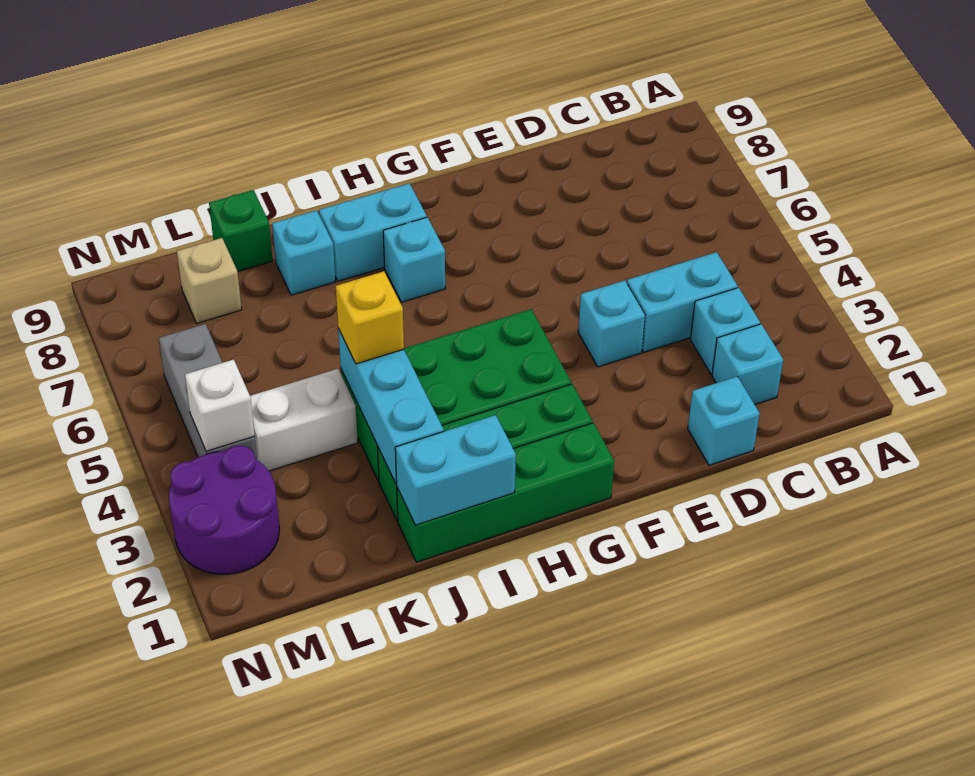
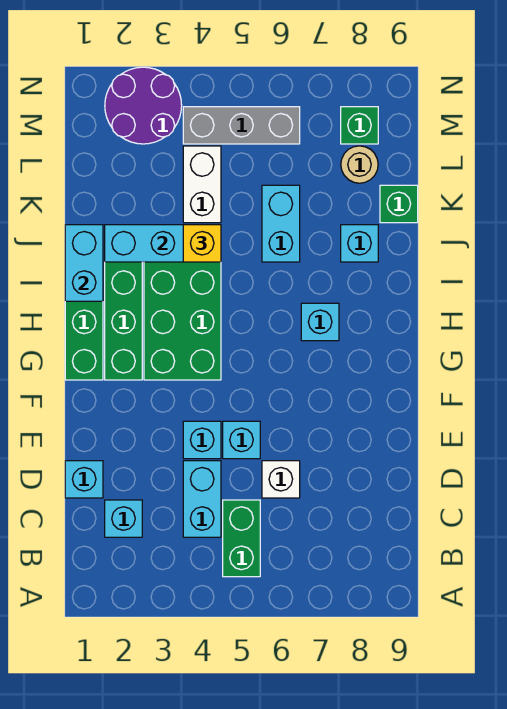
none -> green brick B5:C5 level 1
cyan brick C3 level 1 -> cyan brick E5 level 1
cyan brick H8:I8 level 1 -> cyan brick J6:K6 level 1
tan brick L8 level 1 -> tan round brick L8 level 1
white brick M4 level 2 -> white brick D6 level 1
none -> green brick M8 level 1

